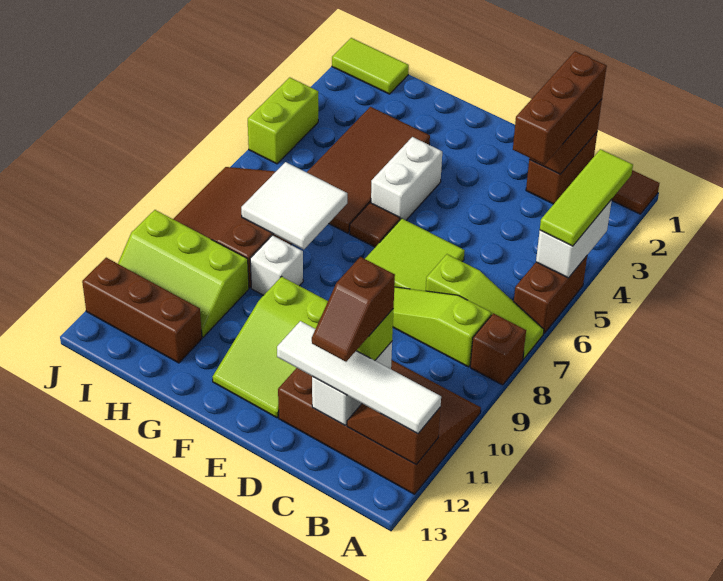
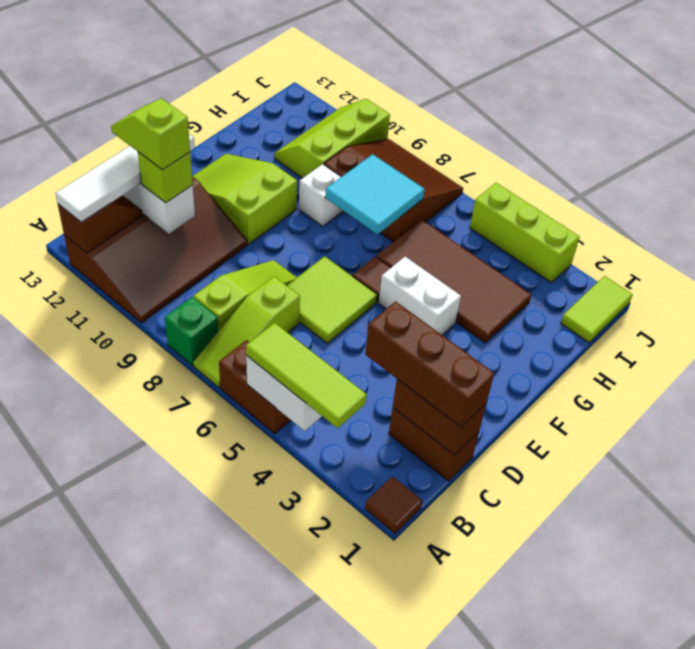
brown brick A8 level 1 -> green brick A8 level 1
brown slope C11:C12 level 4 top 11 -> lime slope C11:C12 level 4 top 11
white tile G7:H8 level 2 -> cyan tile G7:H8 level 2
brown brick H12:J12 level 1 -> none
lime brick J4:J5 level 1 -> lime brick J3:J5 level 1

